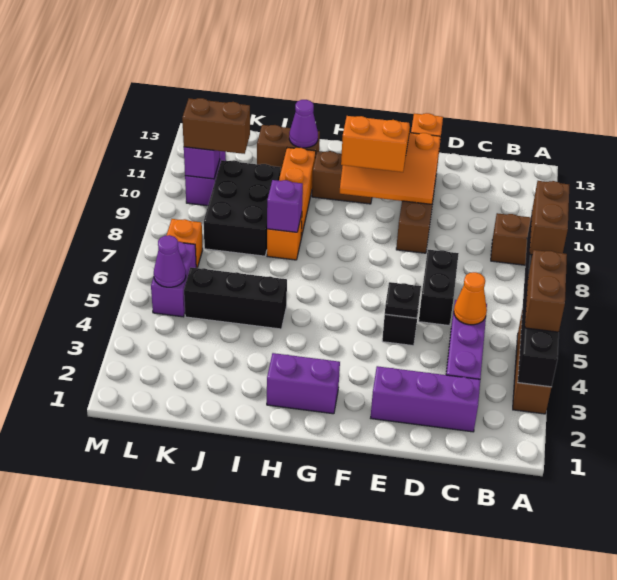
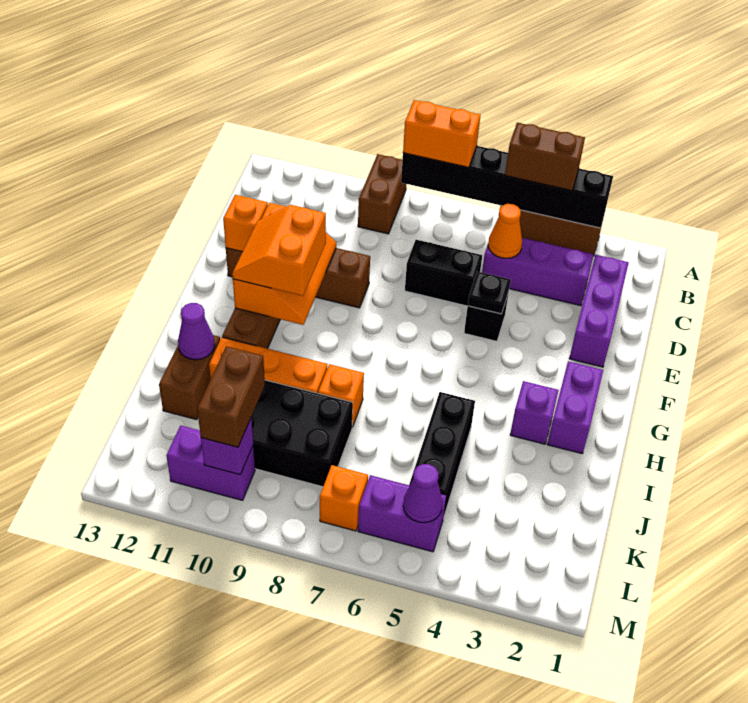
brown brick A7:A8 level 3 -> orange brick A7:A8 level 3
purple brick I8 level 2 -> purple brick H3 level 1

